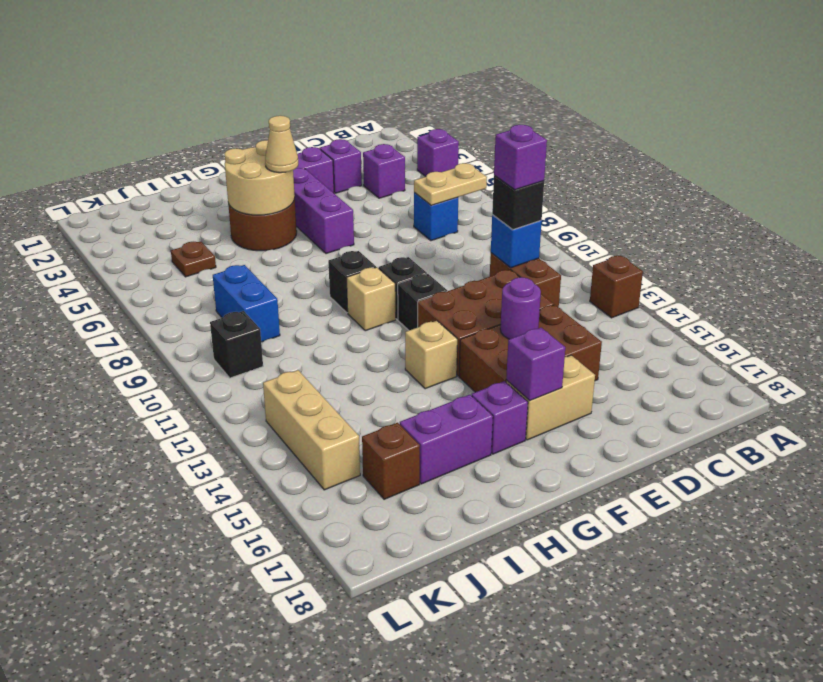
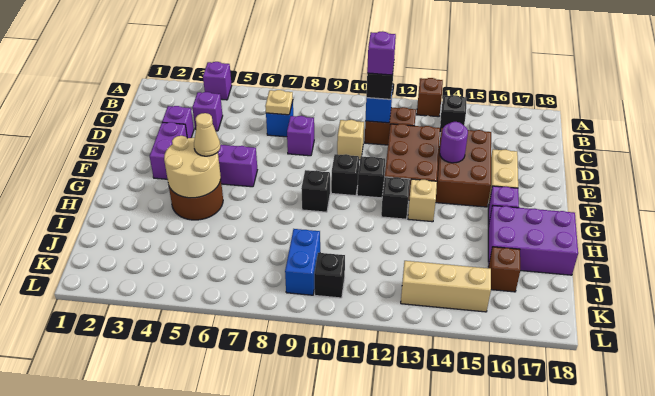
tan plate B7:C7 level 2 -> tan plate C7 level 2
none -> black brick B14 level 1
purple brick F16 level 2 -> purple brick D8 level 1
tan brick G10 level 1 -> tan brick D10 level 1
none -> black brick G12 level 1
purple brick H16:I16 level 1 -> purple brick H16:I18 level 1
brown plate J5 level 1 -> none
blue brick J8:J9 level 1 -> blue brick J9:K9 level 1

